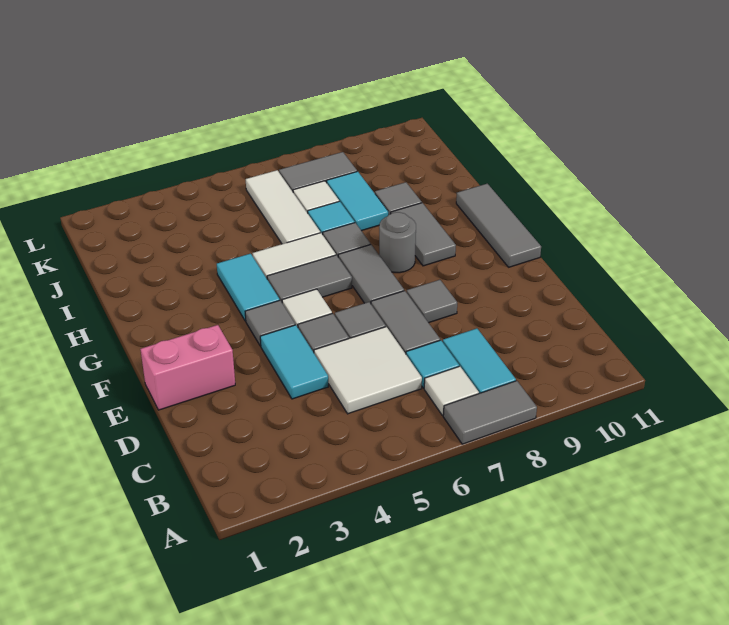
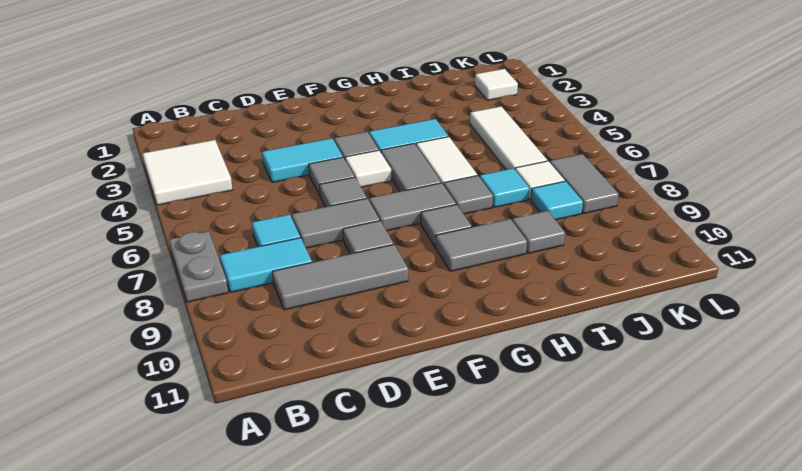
grey tile A7:A8 level 1 -> grey plate A7:A8 level 1
white tile B7 level 1 -> white tile K2 level 1
white tile C5:D6 level 1 -> white tile A3:B4 level 1
pink brick E1:E2 level 1 -> none
grey tile F11:H11 level 1 -> grey tile C9:E9 level 1
grey round brick G8 level 1 -> grey tile G8 level 1
white tile I6:K6 level 1 -> white tile J4:J6 level 1
cyan tile I8:J8 level 1 -> cyan tile J8 level 1

